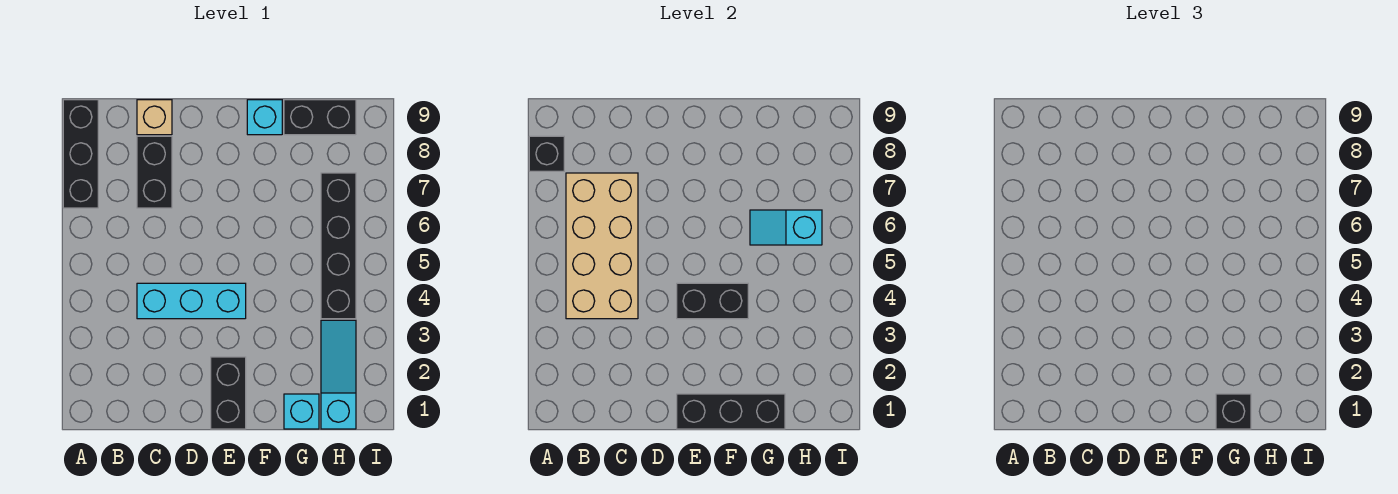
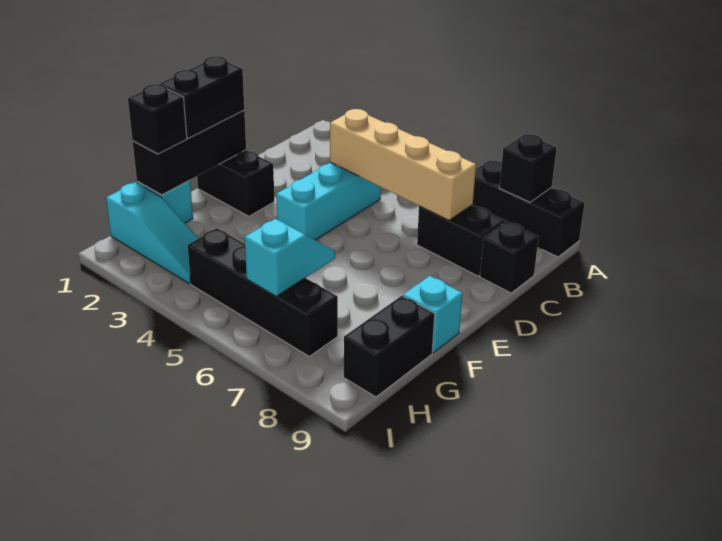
tan brick B4:C7 level 2 -> tan brick C4:C7 level 2
tan brick C9 level 1 -> black brick C9 level 1
black brick E4:F4 level 2 -> black brick E1:F1 level 3

